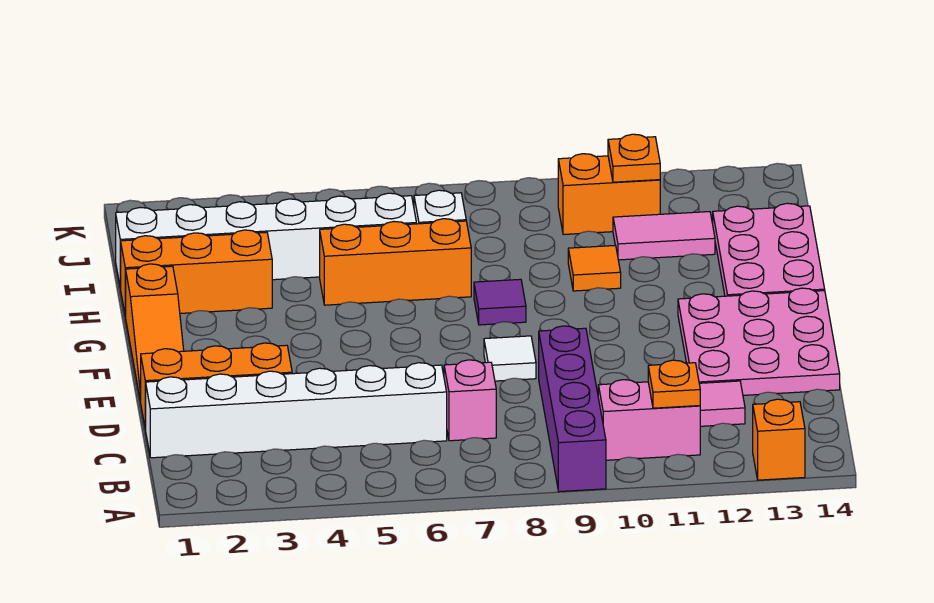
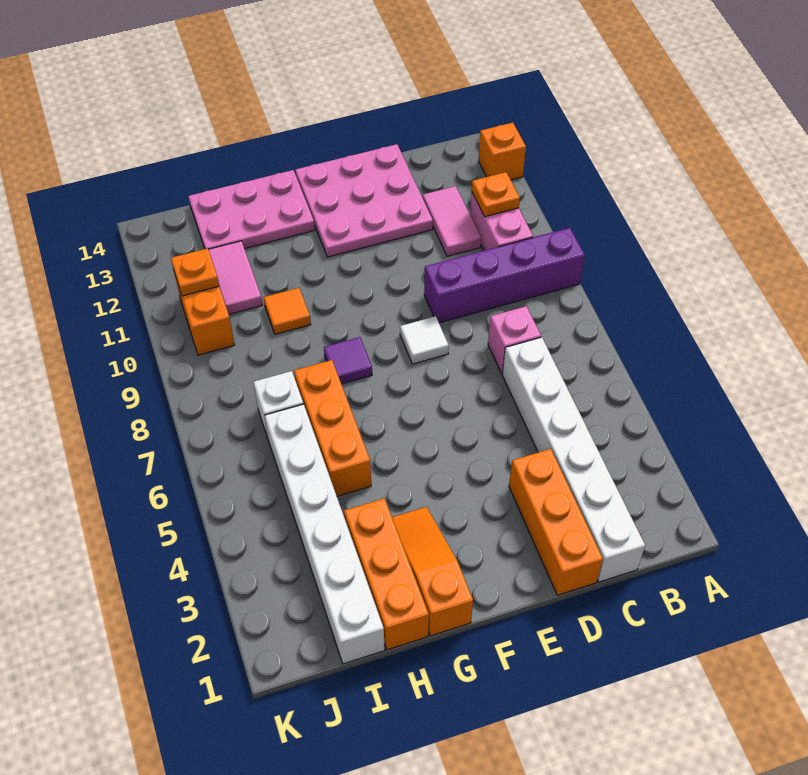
orange slope E1:G1 level 1 top G -> orange slope G1:G3 level 1 top 1

